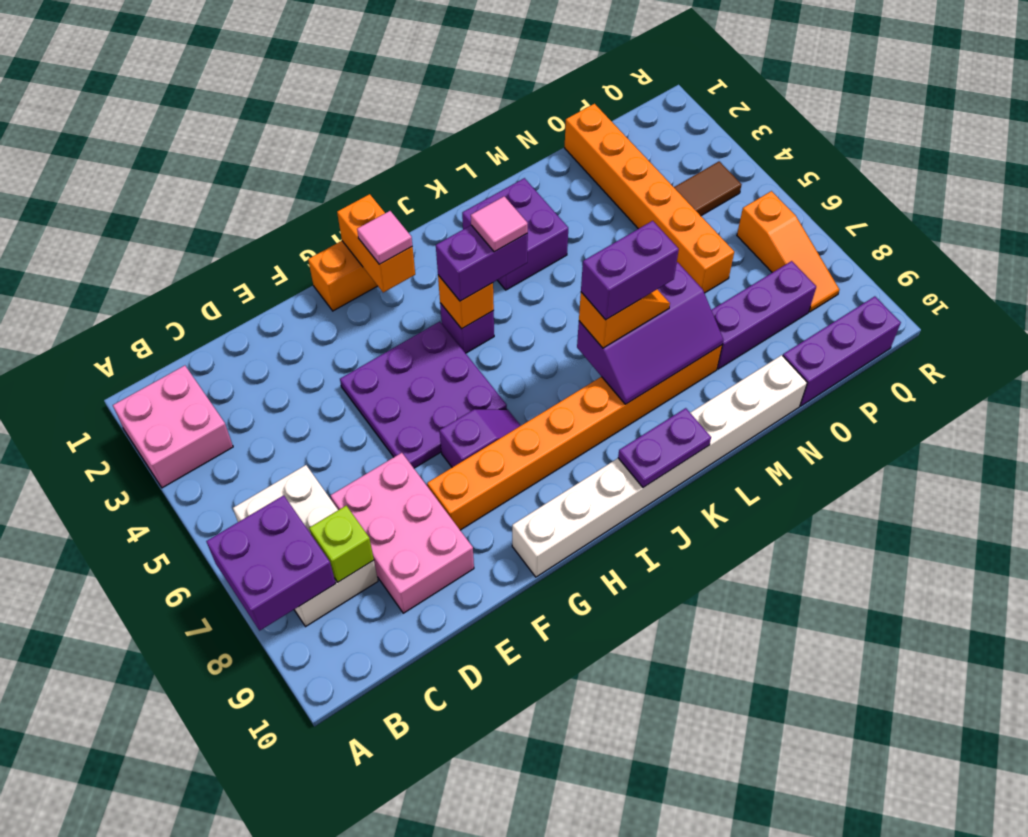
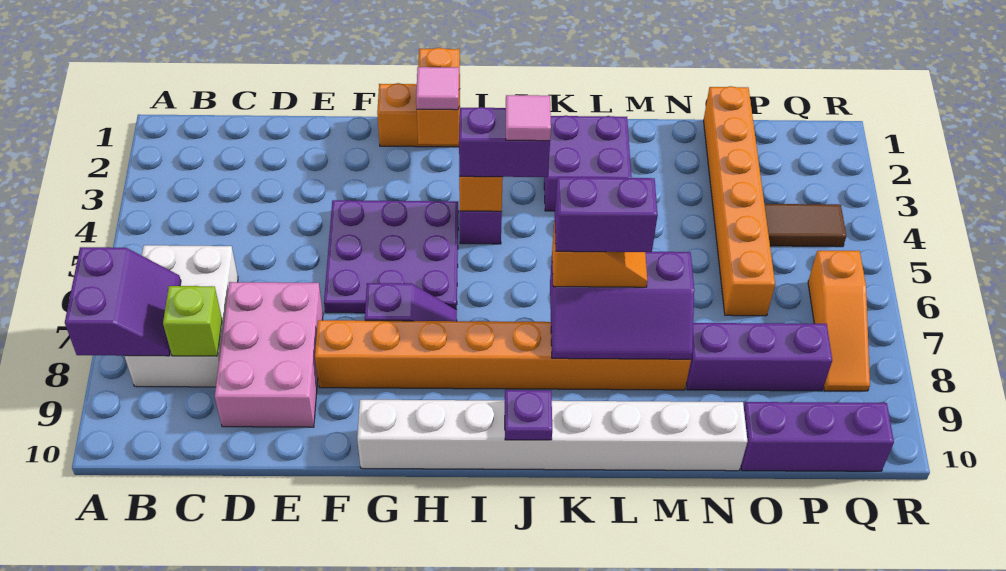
pink brick A2:B3 level 1 -> none
purple brick A7:B8 level 2 -> purple slope A7:B8 level 2 top A
purple plate J10:K10 level 2 -> purple plate J10 level 2

